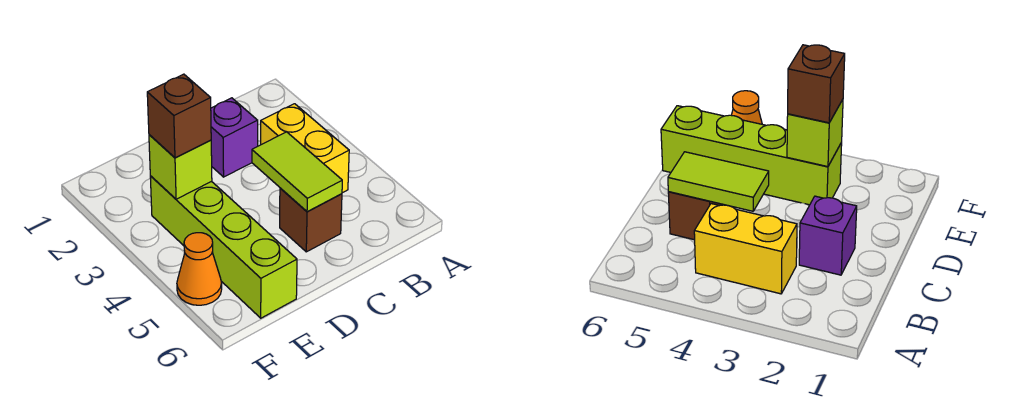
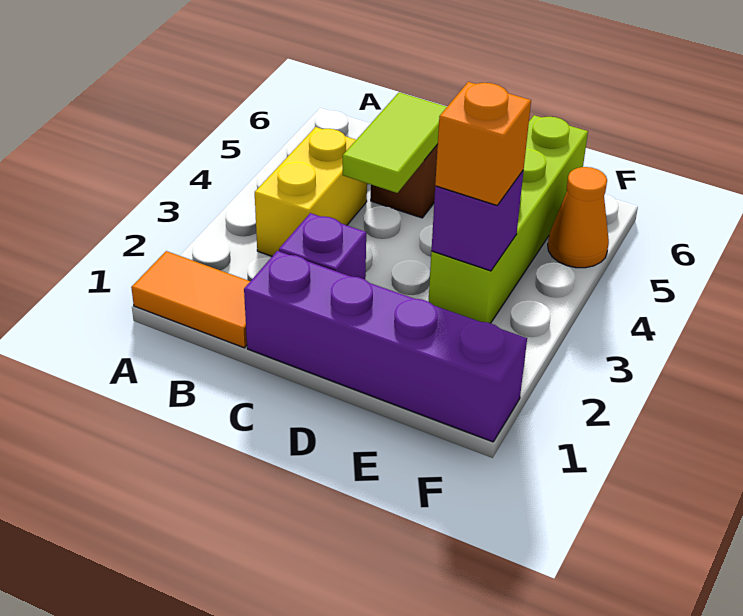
none -> orange tile A1:B1 level 1
none -> purple brick C1:F1 level 1
lime brick E3 level 2 -> purple brick E3 level 2
brown brick E3 level 3 -> orange brick E3 level 3

